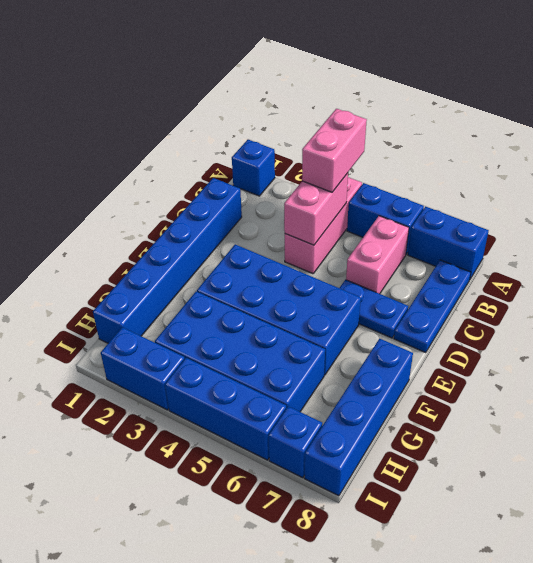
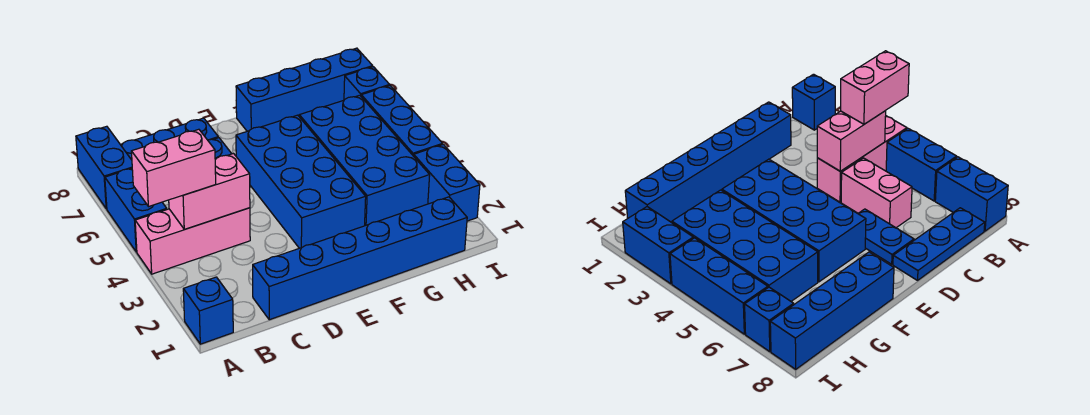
pink brick B6:C6 level 1 -> pink brick C5:C6 level 1

